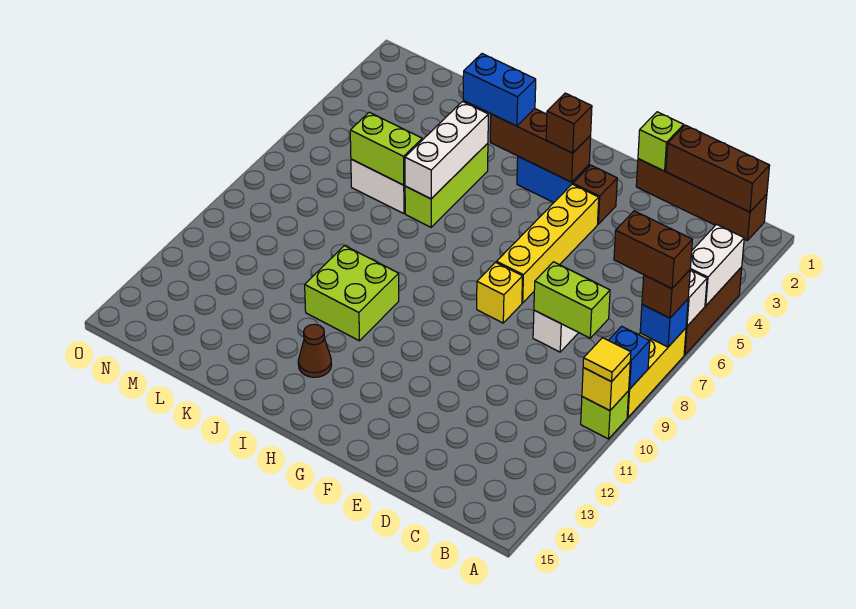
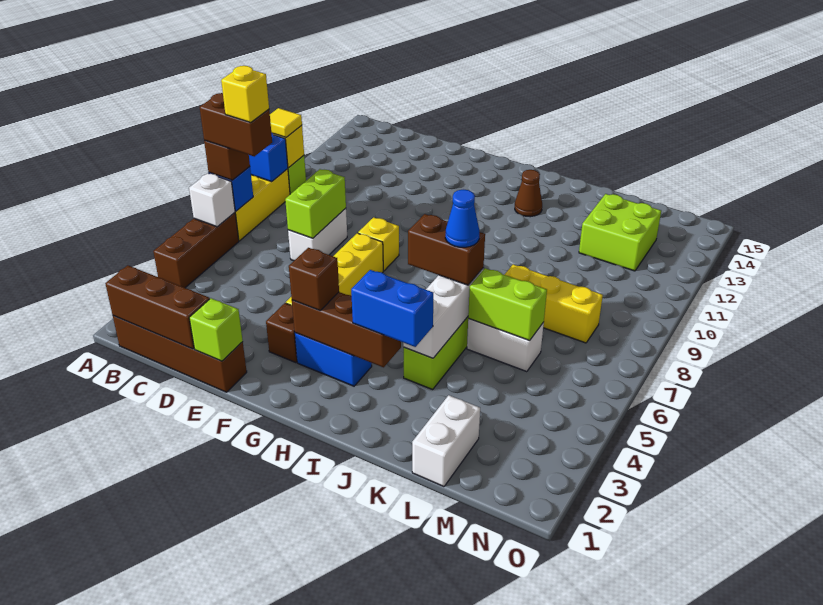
white brick A4:A5 level 2 -> white brick L1:L2 level 1
none -> yellow brick B7 level 5
lime brick C8:D8 level 2 -> lime brick D7:D8 level 2
none -> brown brick I6:J6 level 3
lime brick I10:J11 level 1 -> lime brick L12:M13 level 1
none -> blue cone J6 level 4
none -> yellow brick K8:M8 level 1

